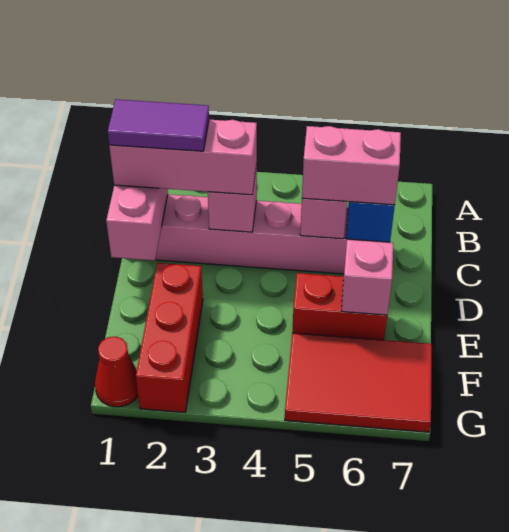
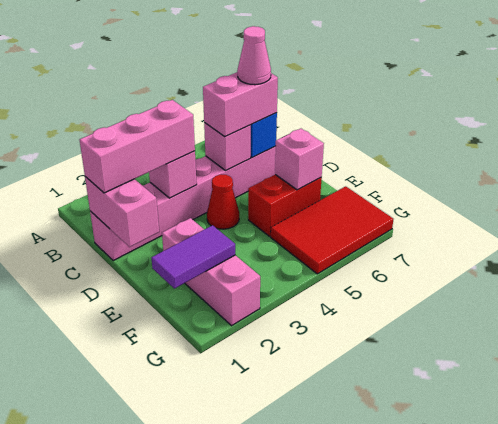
purple tile C1:C2 level 4 -> purple tile F1:F2 level 2
none -> pink cone C6 level 4
red brick E2:G2 level 1 -> pink brick E2:G2 level 1
red cone G1 level 1 -> red cone D4 level 1

